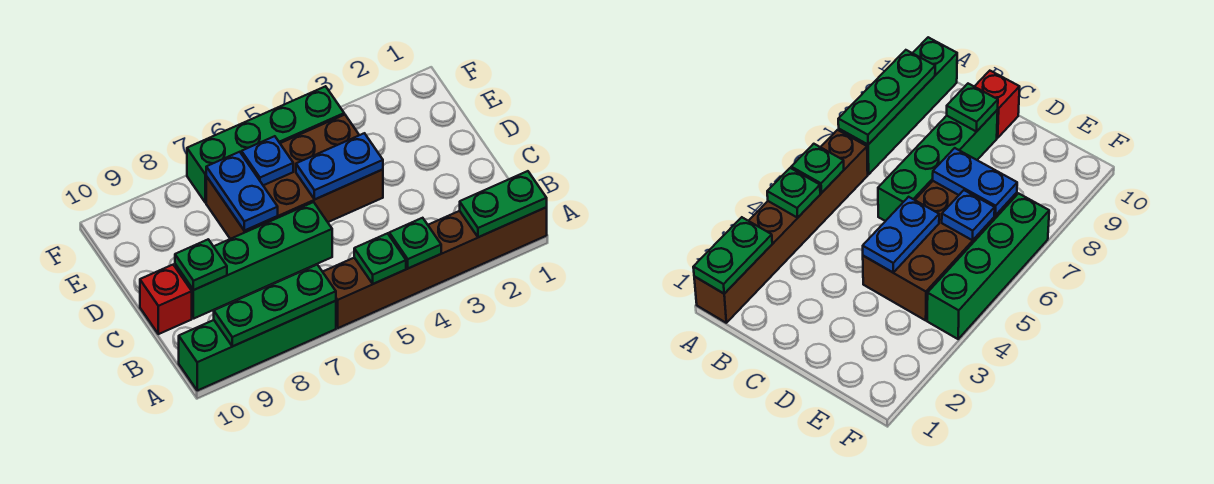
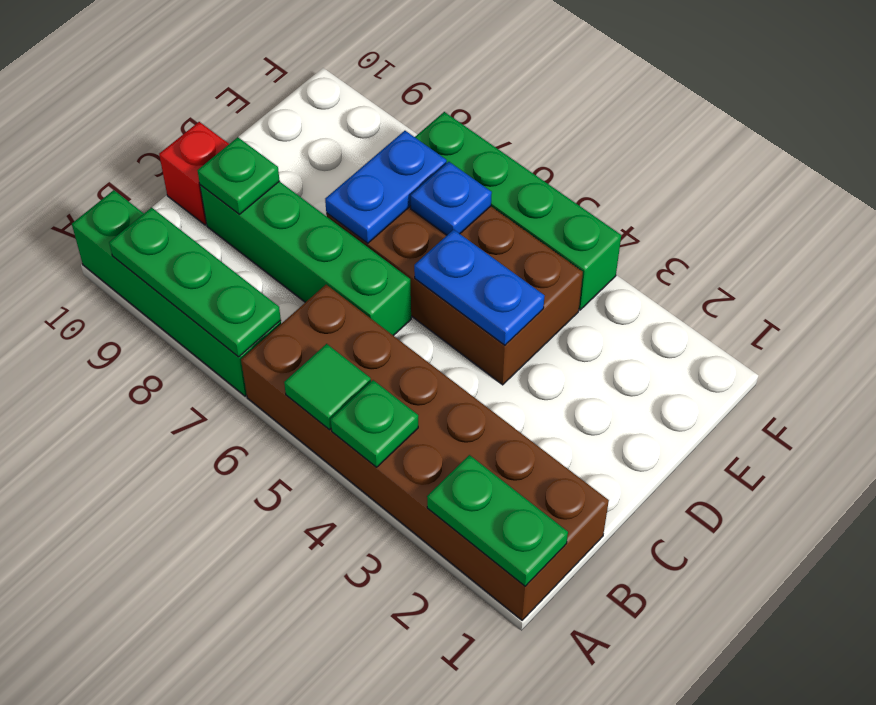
brown brick A1:A6 level 1 -> brown brick A1:B6 level 1
green plate A5 level 2 -> green tile A5 level 2

